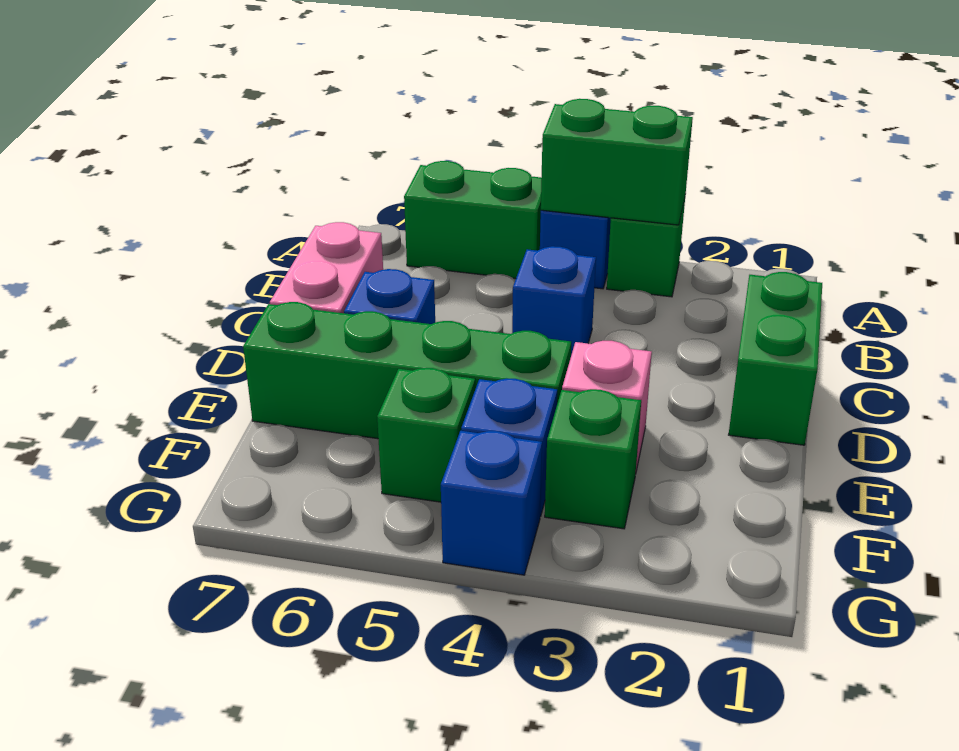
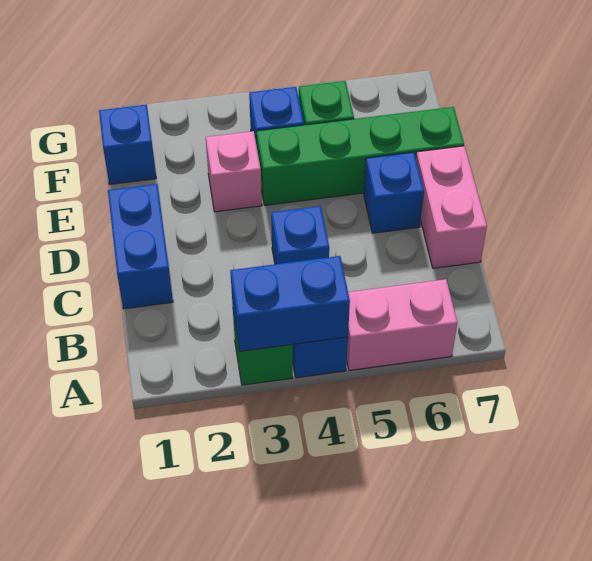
green brick A3:A4 level 2 -> blue brick A3:A4 level 2
green brick A5:A6 level 1 -> pink brick A5:A6 level 1
green brick C1:D1 level 1 -> blue brick C1:D1 level 1
green brick F3 level 1 -> none
blue brick G4 level 1 -> blue brick F1 level 1

